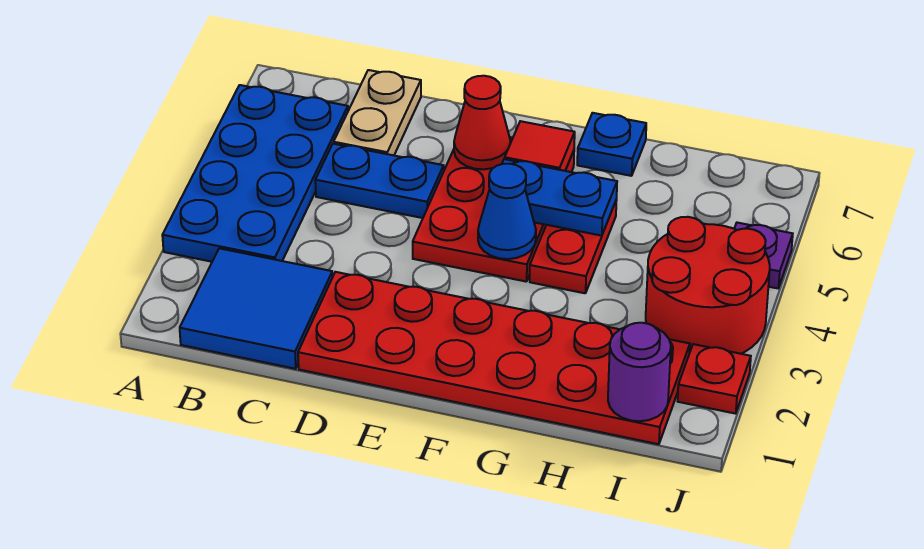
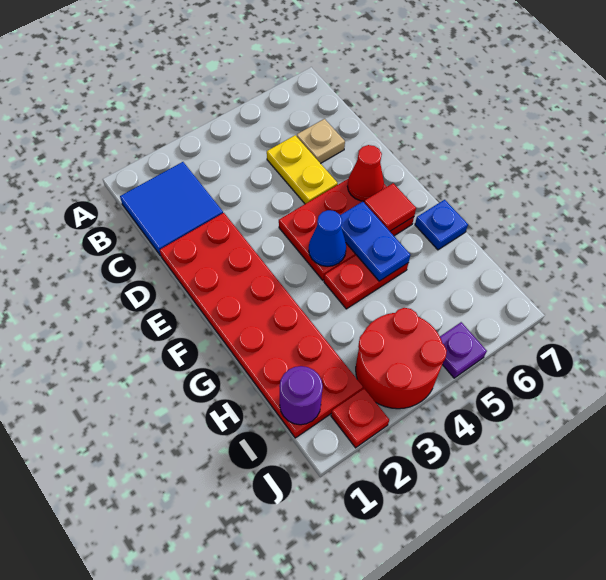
blue plate A3:B6 level 1 -> none
blue plate C5:D5 level 1 -> yellow plate C5:D5 level 1
tan plate C6:C7 level 1 -> tan plate C6 level 1

